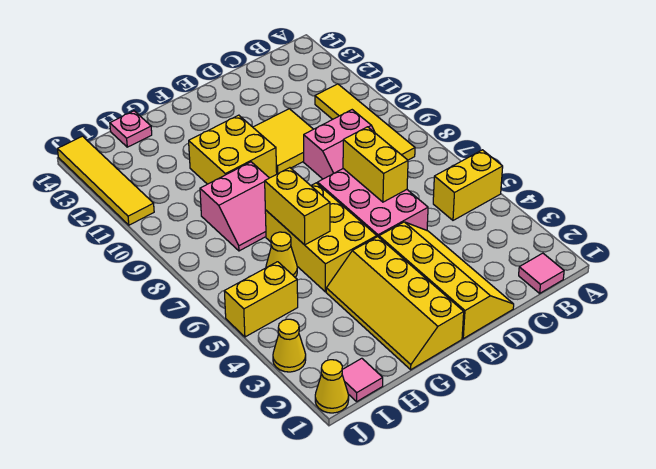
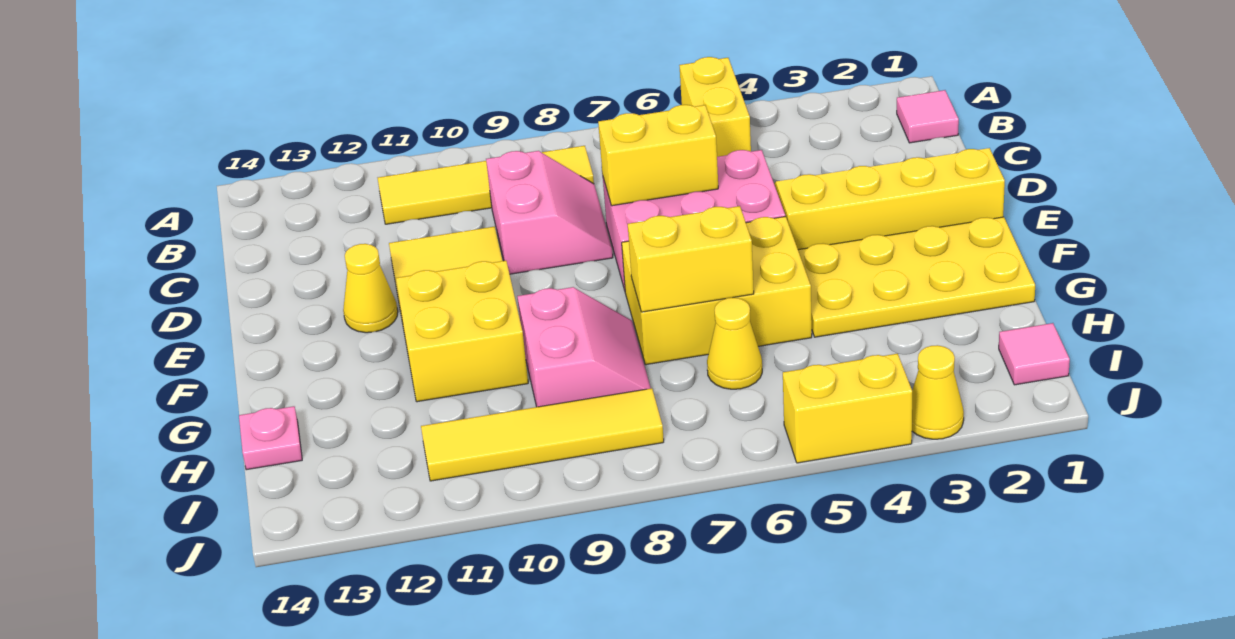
yellow slope F1:G4 level 1 top F -> yellow plate F1:G4 level 1
yellow brick I5:J5 level 1 -> yellow brick J4:J5 level 1
yellow cone J1 level 1 -> yellow cone E12 level 1
yellow tile J11:J14 level 1 -> yellow tile I8:I11 level 1

